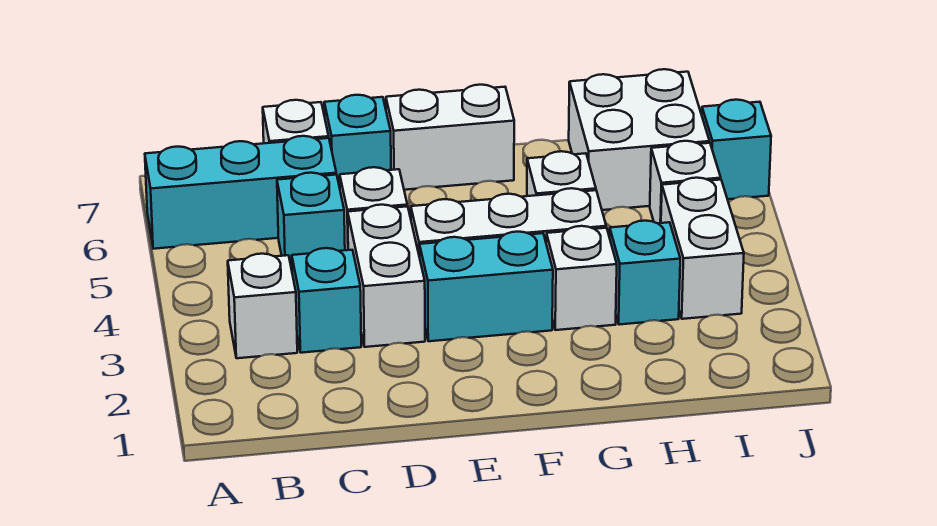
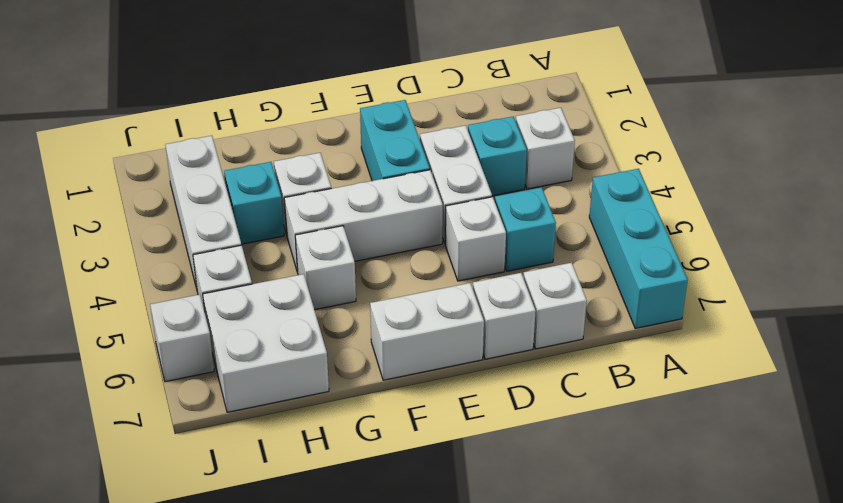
cyan brick A6:C6 level 1 -> cyan brick A5:A7 level 1
cyan brick D7 level 1 -> white brick D7 level 1
cyan brick E3:F3 level 1 -> cyan brick E2:E3 level 1
white brick I3:I4 level 1 -> white brick I2:I4 level 1
cyan brick J6 level 1 -> white brick J6 level 1

